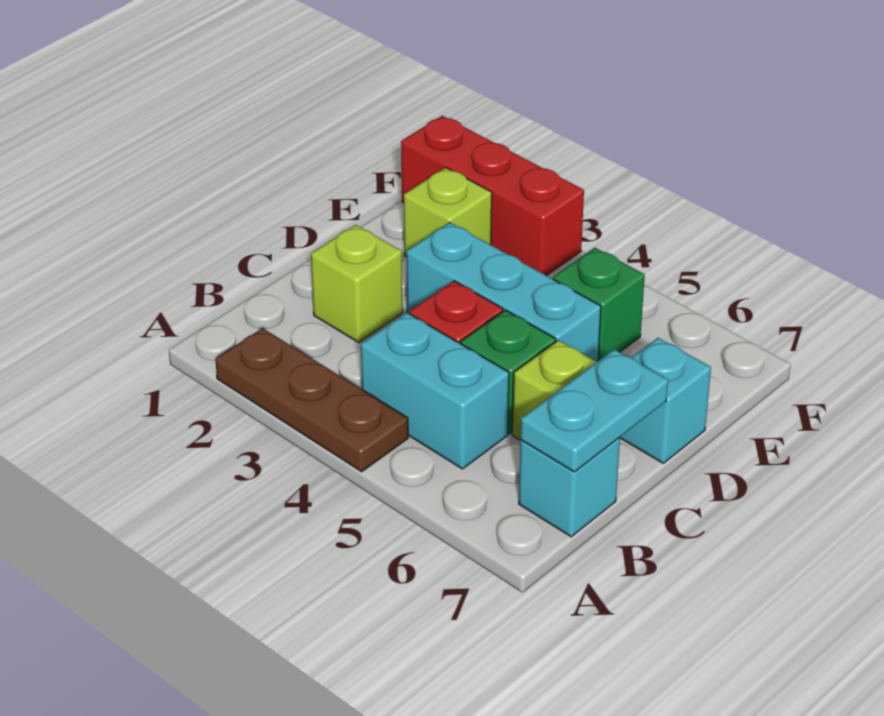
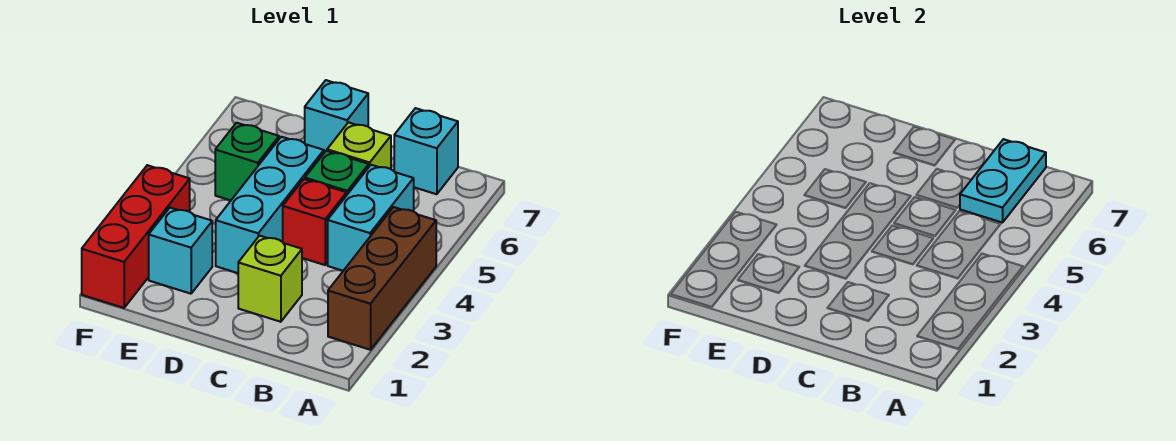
brown plate A2:A4 level 1 -> brown brick A2:A4 level 1
cyan plate B7:C7 level 2 -> cyan plate B6:B7 level 2
lime brick E2 level 1 -> cyan brick E2 level 1

